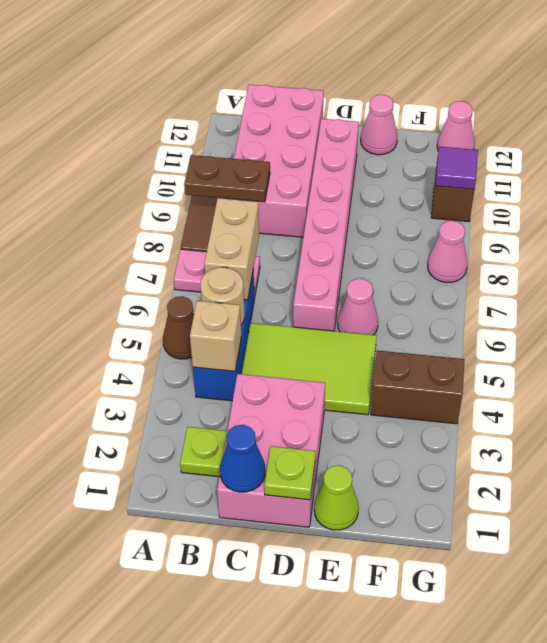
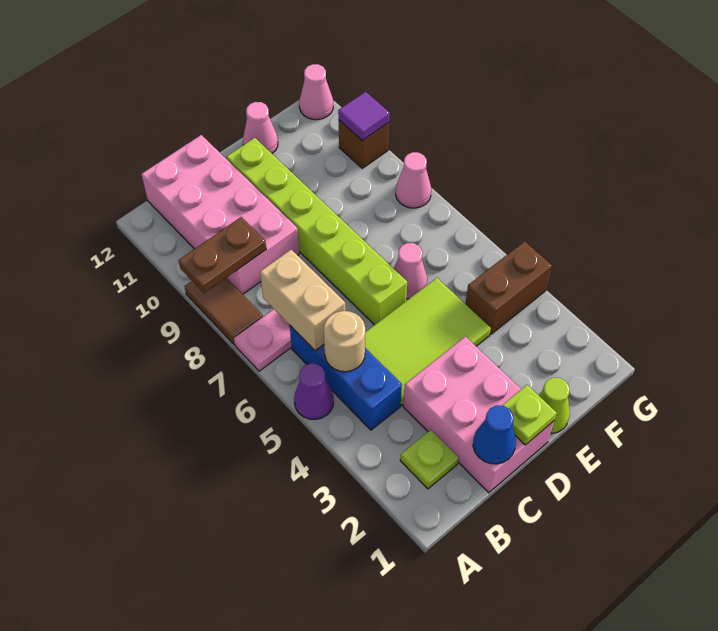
brown cone A5 level 1 -> purple cone A5 level 1
tan brick B4 level 2 -> none
pink brick D6:D11 level 1 -> lime brick D6:D11 level 1

